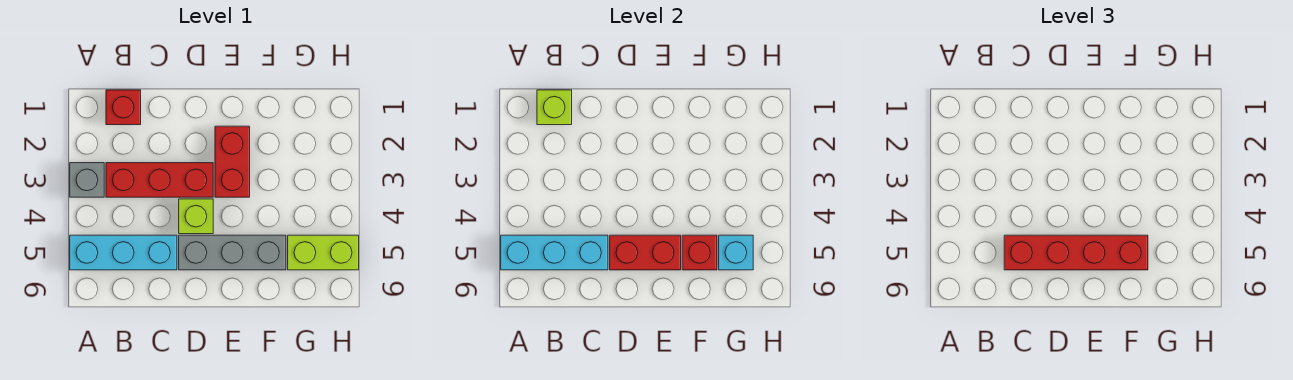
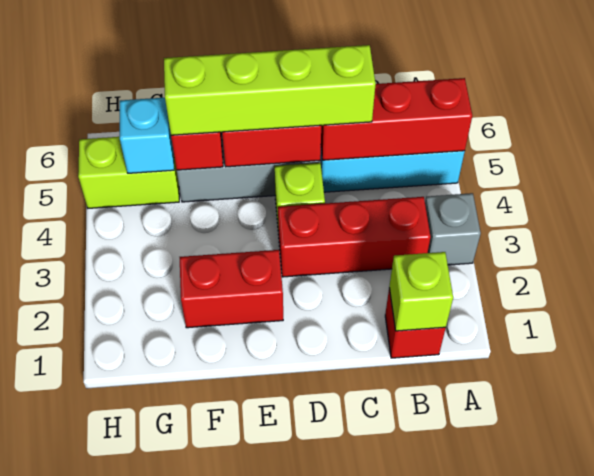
cyan brick A5:C5 level 2 -> red brick A5:C5 level 2
red brick C5:F5 level 3 -> lime brick C5:F5 level 3
red brick E2:E3 level 1 -> red brick E2:F2 level 1

